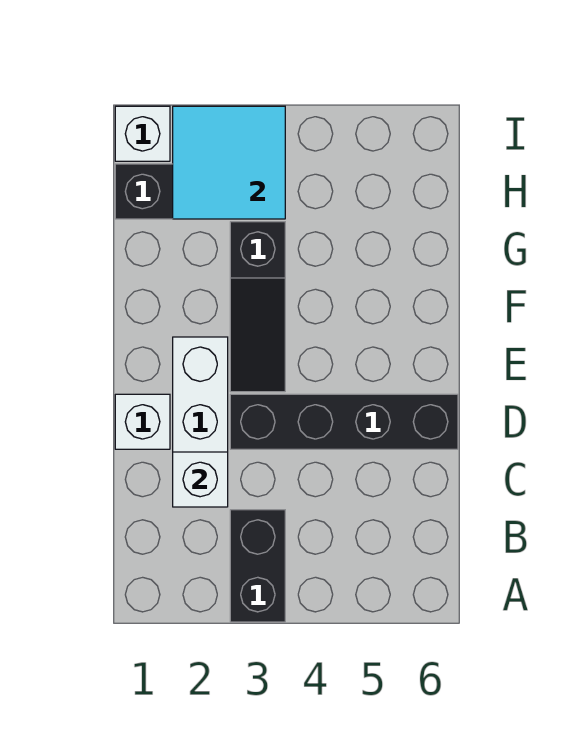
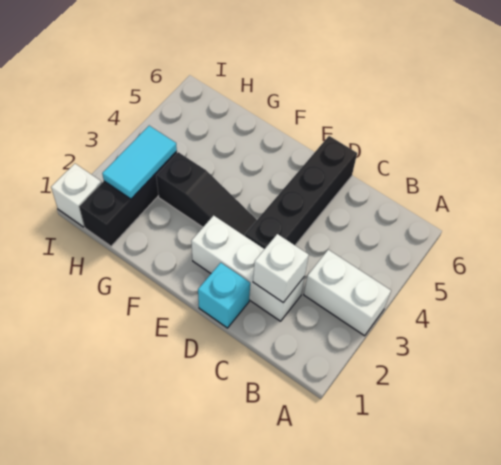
black brick A3:B3 level 1 -> white brick A3:B3 level 1
white brick D1 level 1 -> cyan brick D1 level 1
cyan tile H2:I3 level 2 -> cyan tile H2:H3 level 2

